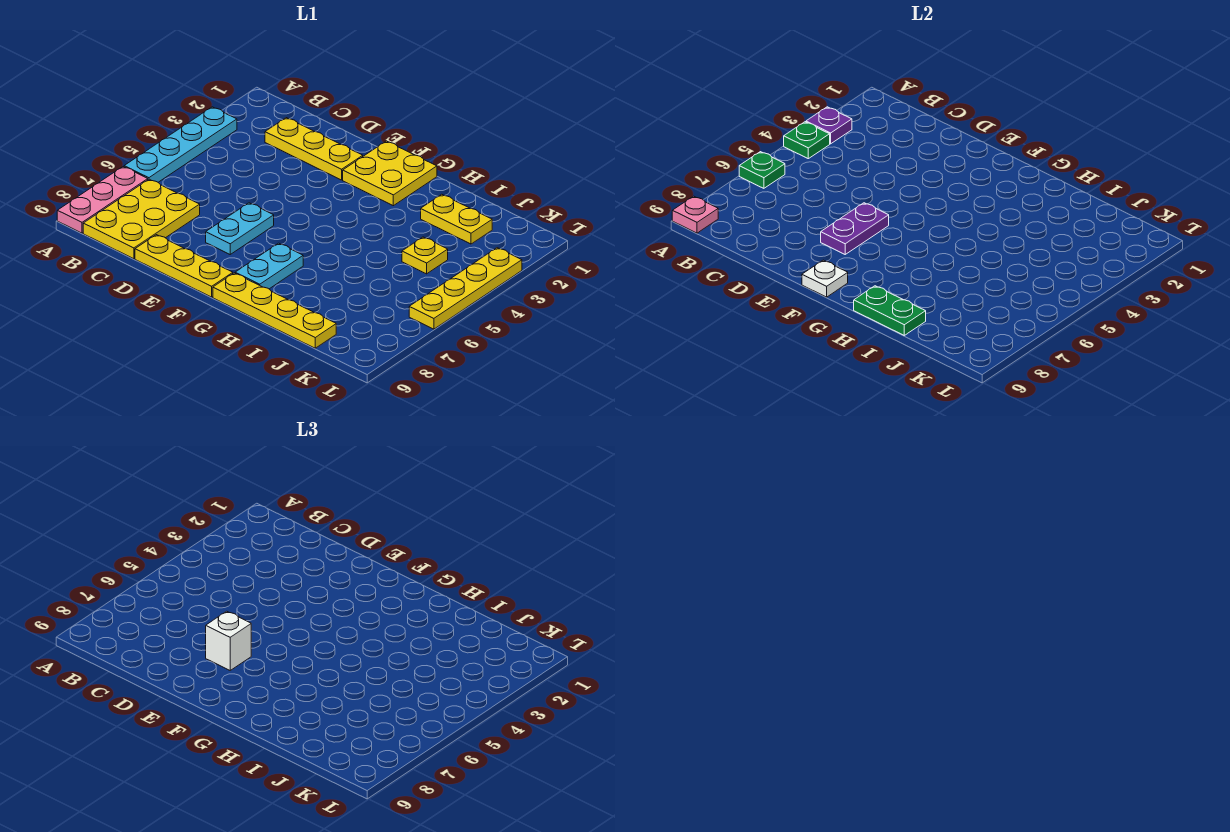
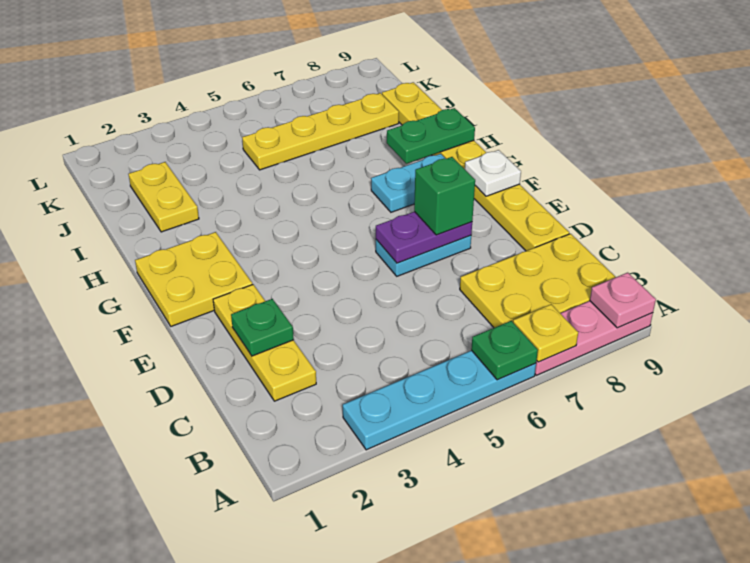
purple plate A3 level 2 -> none
green plate A4 level 2 -> green plate D2 level 2
white brick E7 level 3 -> green brick E7 level 3
green plate H9:I9 level 2 -> green plate H8:H9 level 2
yellow plate J4 level 1 -> yellow plate A7 level 2
yellow plate L3:L6 level 1 -> yellow plate J5:J8 level 1

